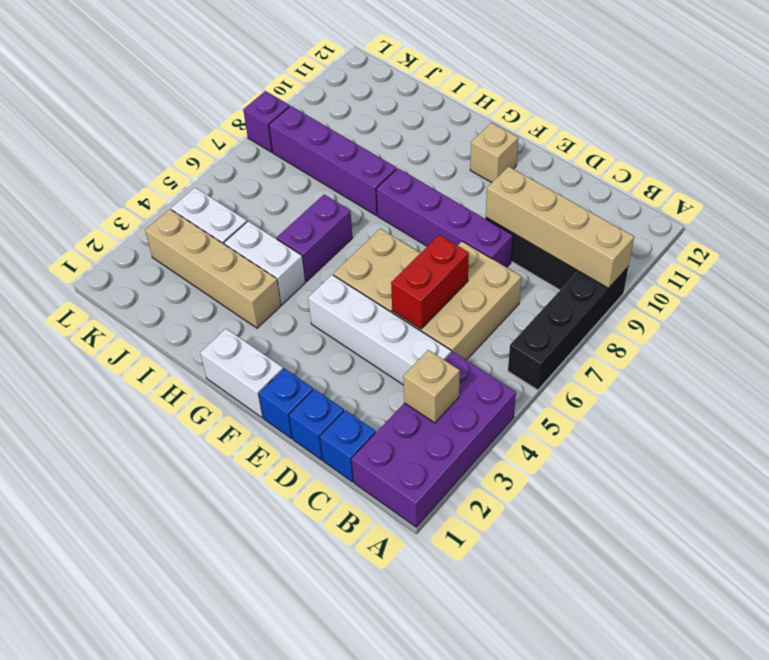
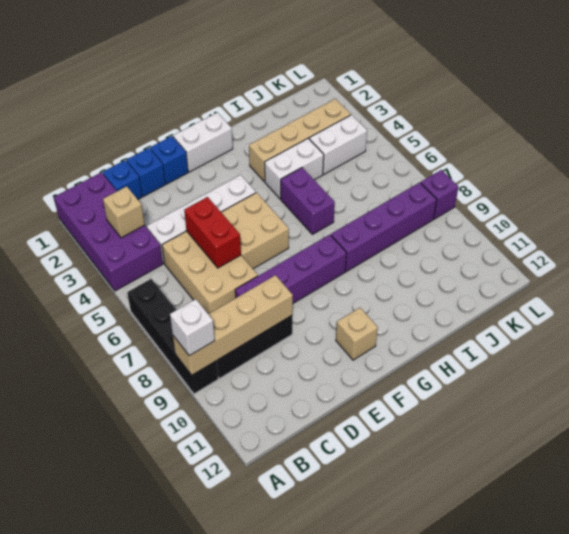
none -> white brick A9 level 3

